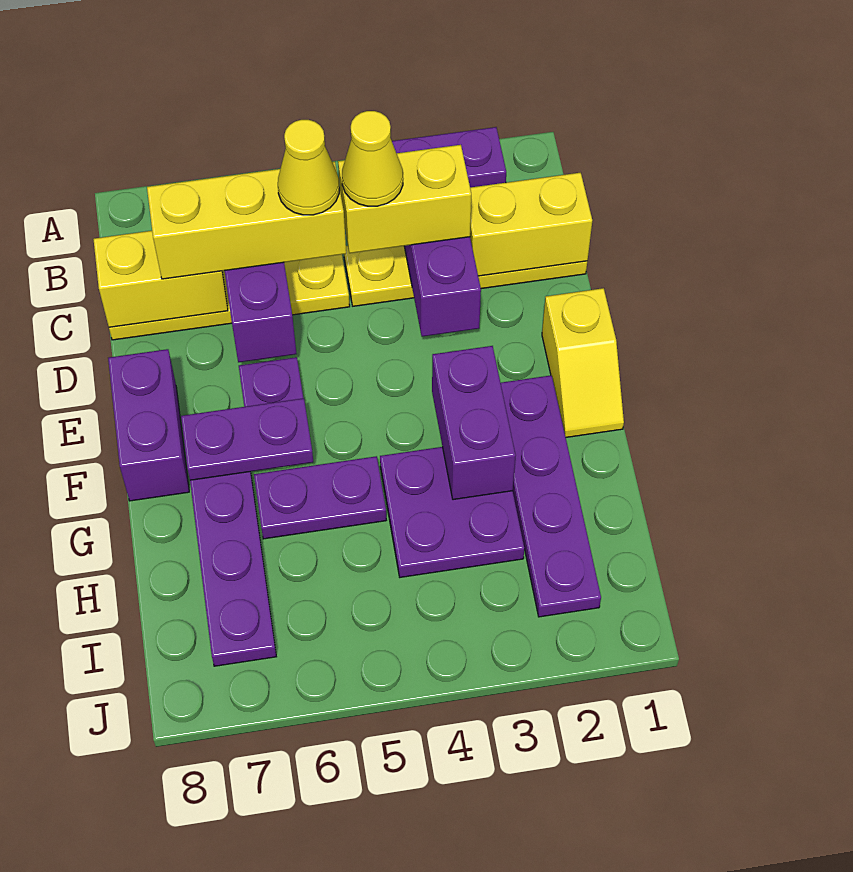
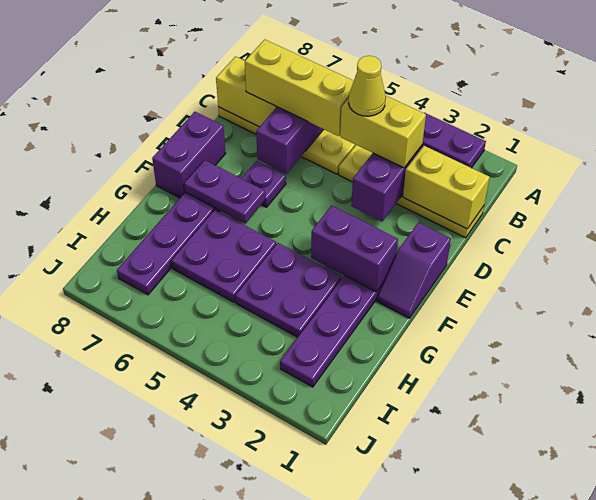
yellow cone C5 level 4 -> none
yellow slope E1:F1 level 1 top E -> purple slope E1:F1 level 1 top E
purple brick F3:G3 level 2 -> purple brick F2:F3 level 2
purple plate G5:G6 level 1 -> purple plate G5:H6 level 1

